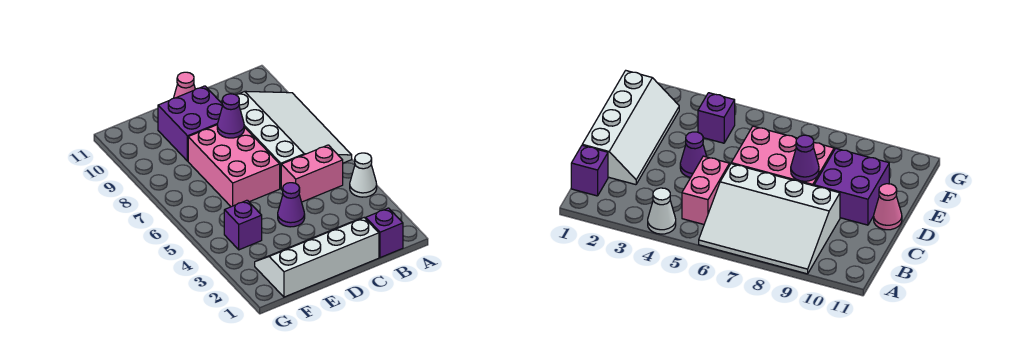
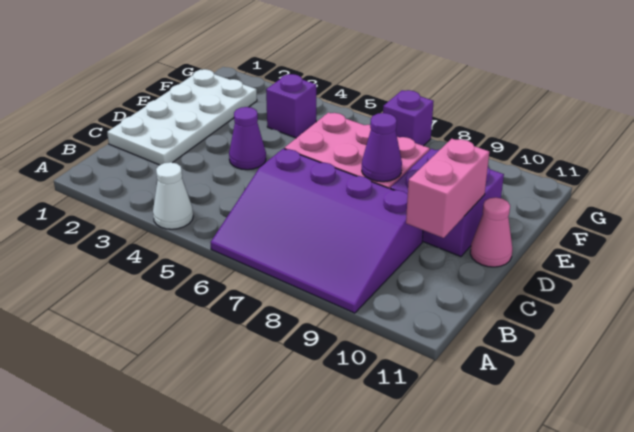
white slope A6:C9 level 1 top C -> purple slope A6:C9 level 1 top C
purple brick B1 level 1 -> purple brick G7 level 1
pink brick B5:C5 level 1 -> pink brick C10:D10 level 2
white slope C1:F2 level 1 top 1 -> white plate C1:F2 level 1

